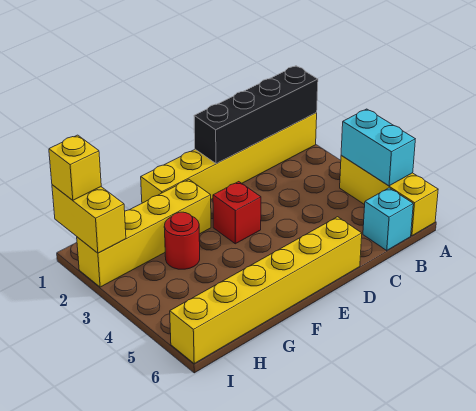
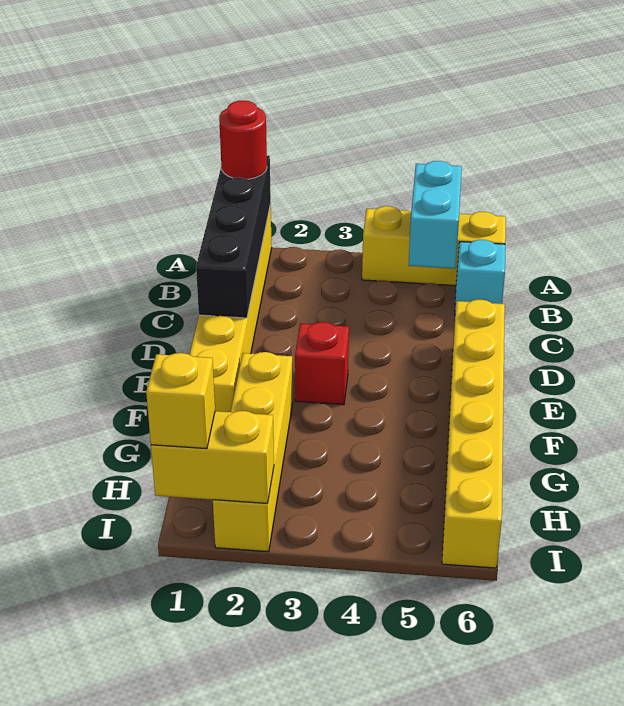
cyan brick A4:A5 level 2 -> cyan brick A5:B5 level 2
red round brick G3 level 1 -> red round brick A1 level 3

